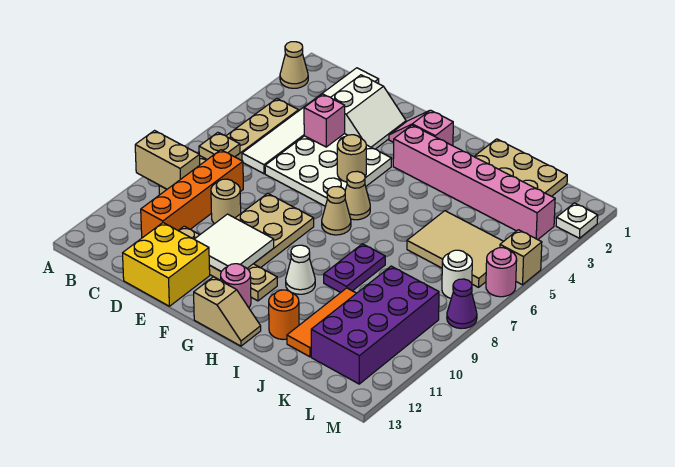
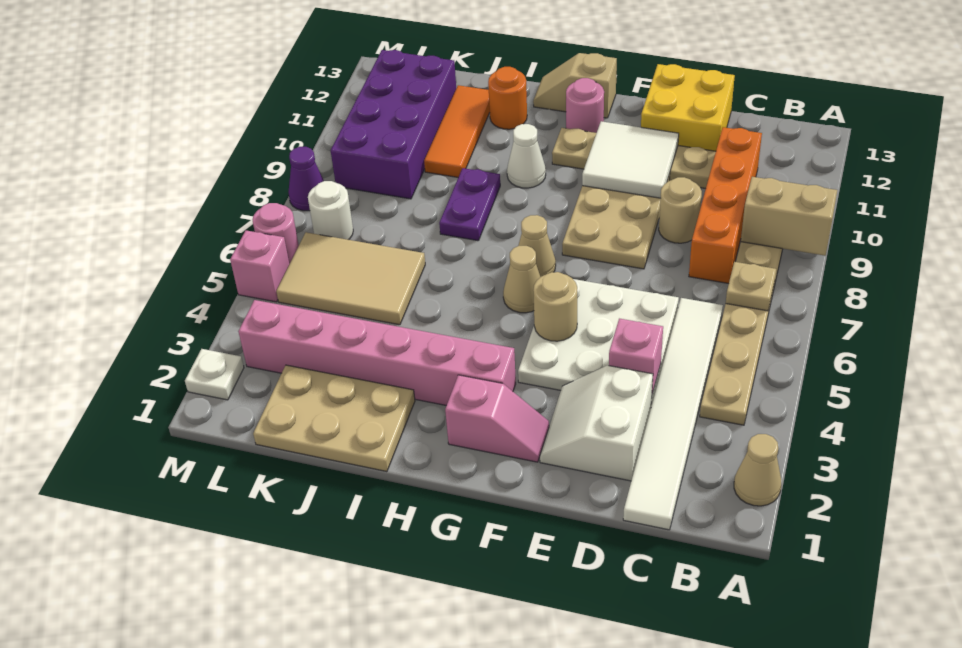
tan brick M5 level 1 -> pink brick M5 level 1

